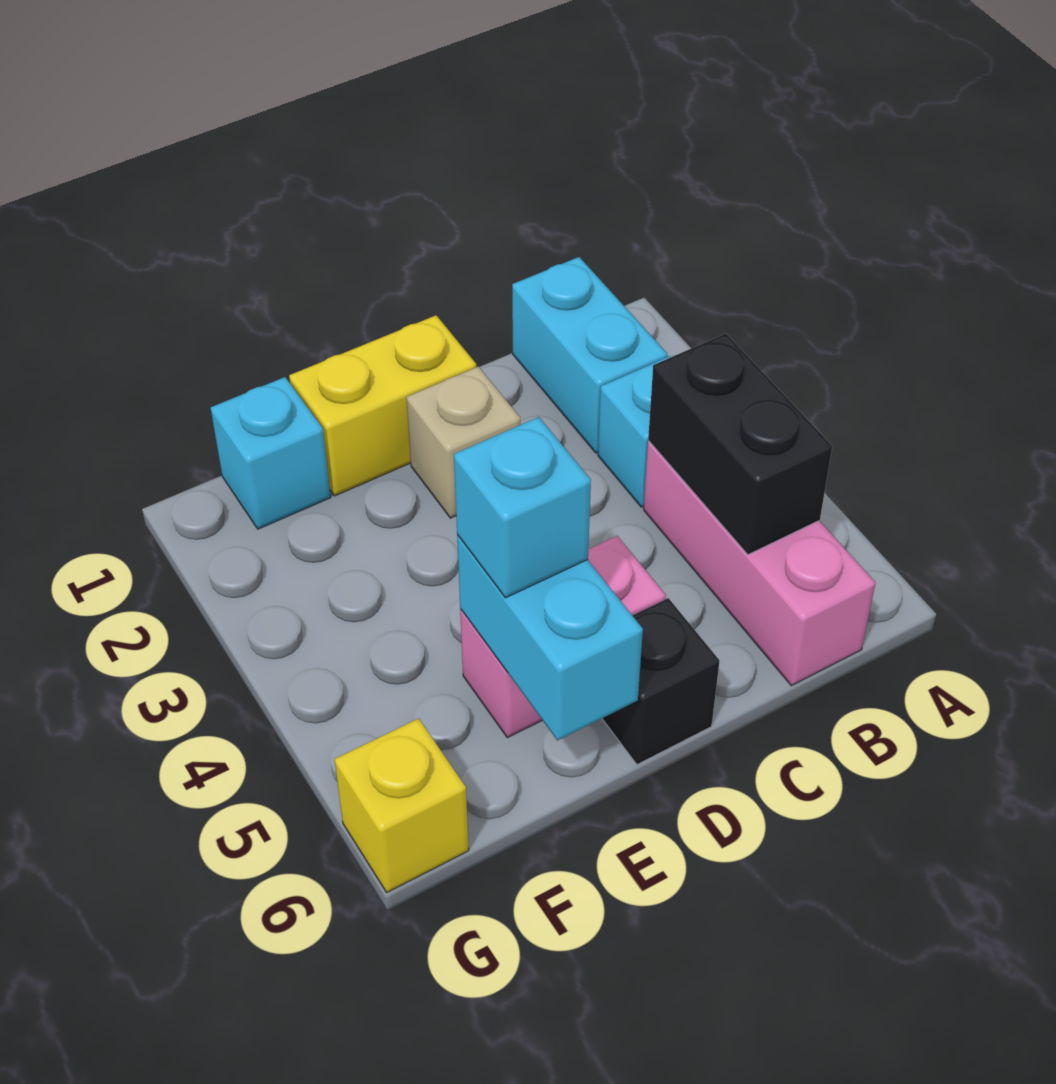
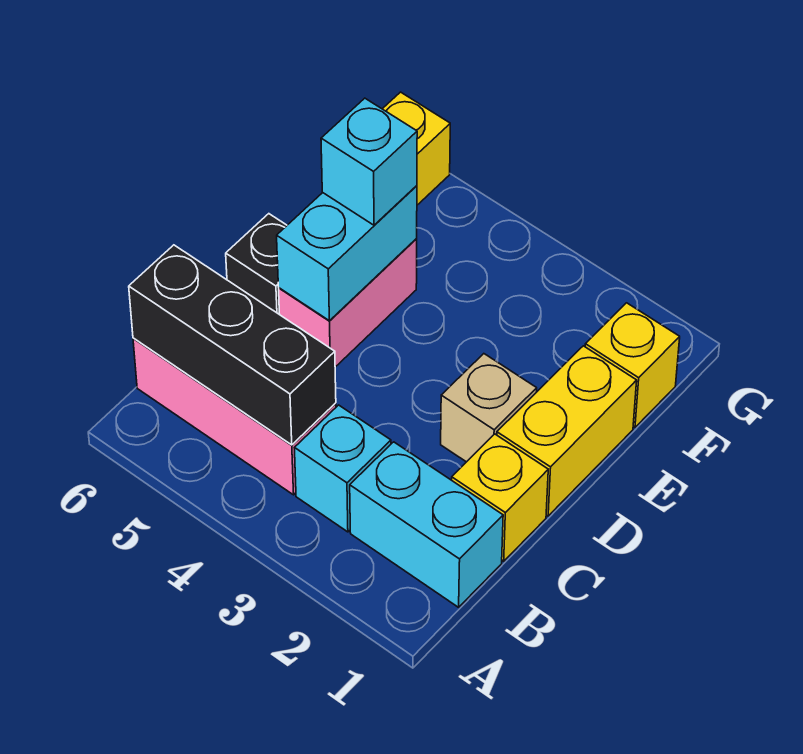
black brick B4:B5 level 2 -> black brick B4:B6 level 2
none -> yellow brick C1 level 1
cyan brick E5:E6 level 2 -> cyan brick D5:E5 level 2
cyan brick F1 level 1 -> yellow brick F1 level 1

